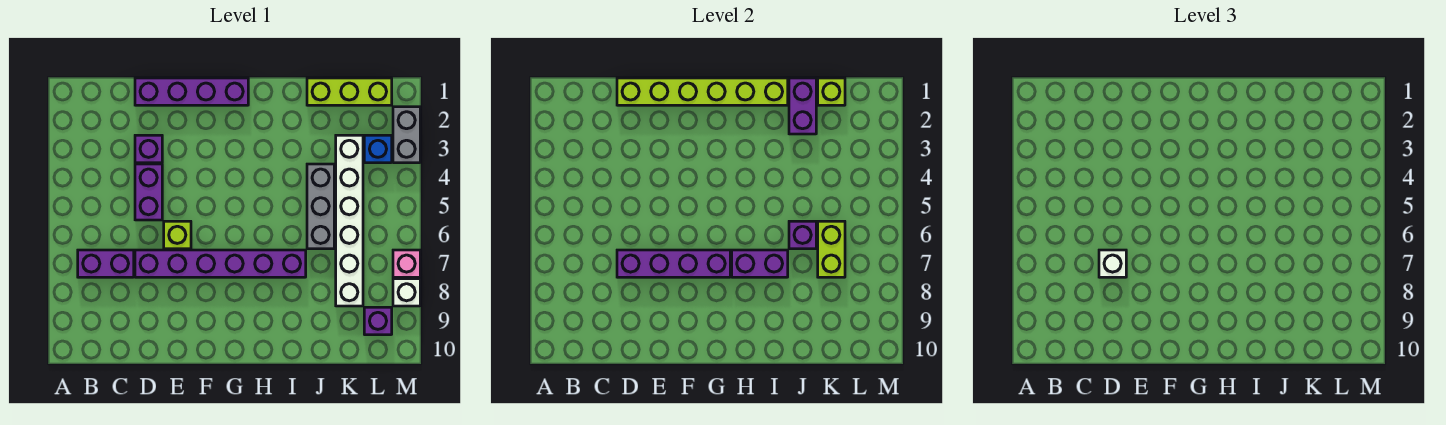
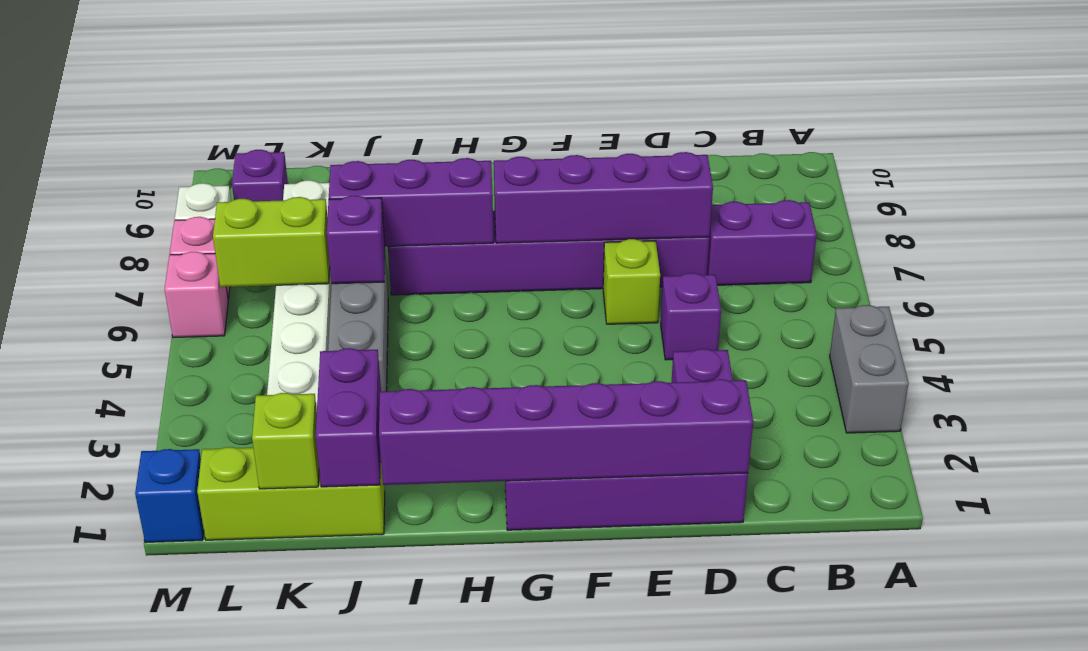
lime brick D1:I1 level 2 -> purple brick D1:I1 level 2
purple brick D4:D5 level 1 -> purple brick D5 level 1
white brick D7 level 3 -> none
purple brick H7:I7 level 2 -> purple brick H7:J7 level 2
lime brick K6:K7 level 2 -> lime brick K6:L6 level 2
blue brick L3 level 1 -> blue brick M1 level 1
grey brick M2:M3 level 1 -> grey brick A3:A4 level 1
none -> pink brick M6 level 1

